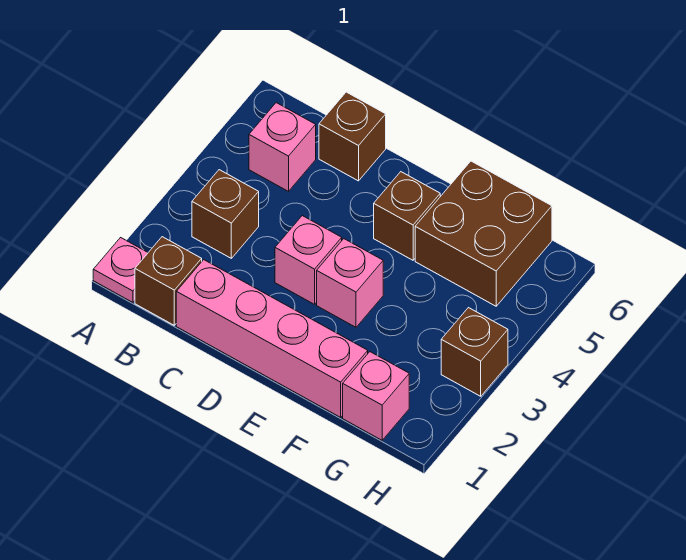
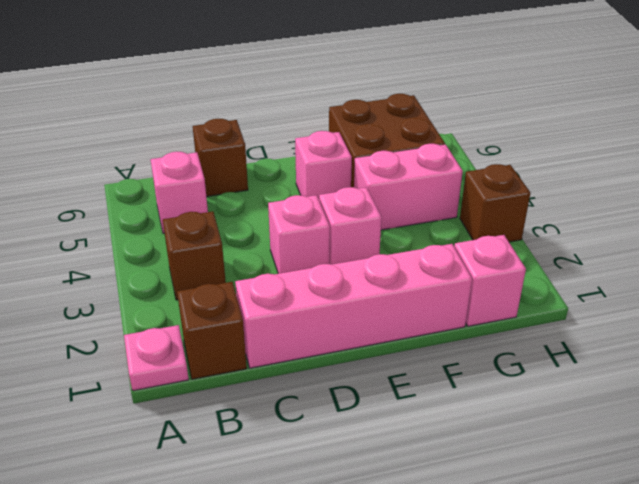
brown brick E5 level 1 -> pink brick E5 level 1
none -> pink brick F4:G4 level 1

